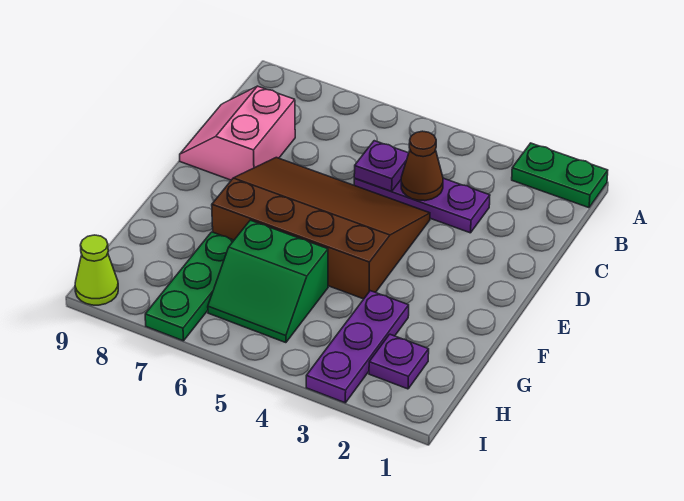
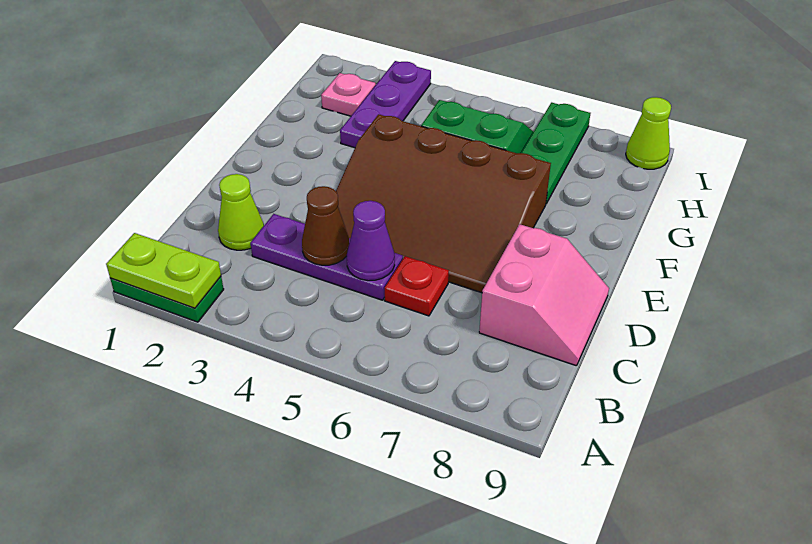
none -> lime plate A1:A2 level 2
none -> lime cone C2 level 1
purple plate C5 level 2 -> purple cone C5 level 2
none -> red plate C6 level 1
purple plate H2 level 1 -> pink plate H2 level 1

